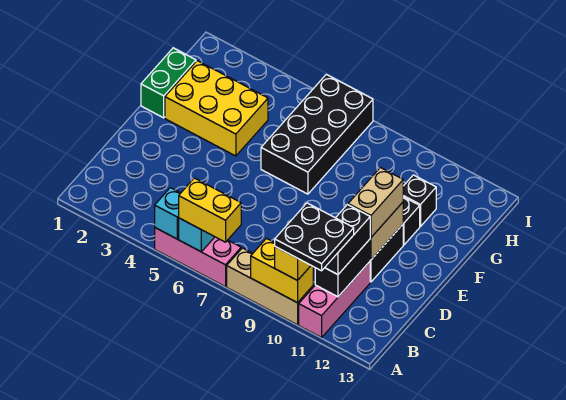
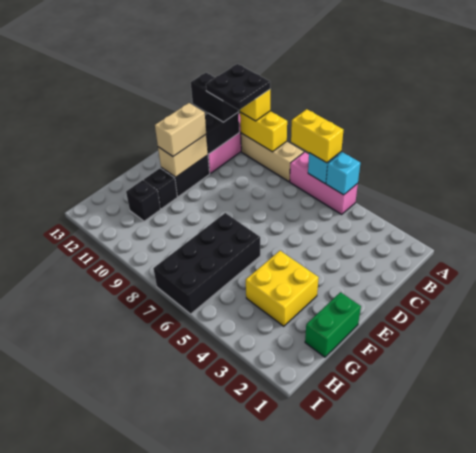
black brick B11:C11 level 3 -> black brick B11:B12 level 3
yellow brick F2:G4 level 1 -> yellow brick F3:G4 level 1

